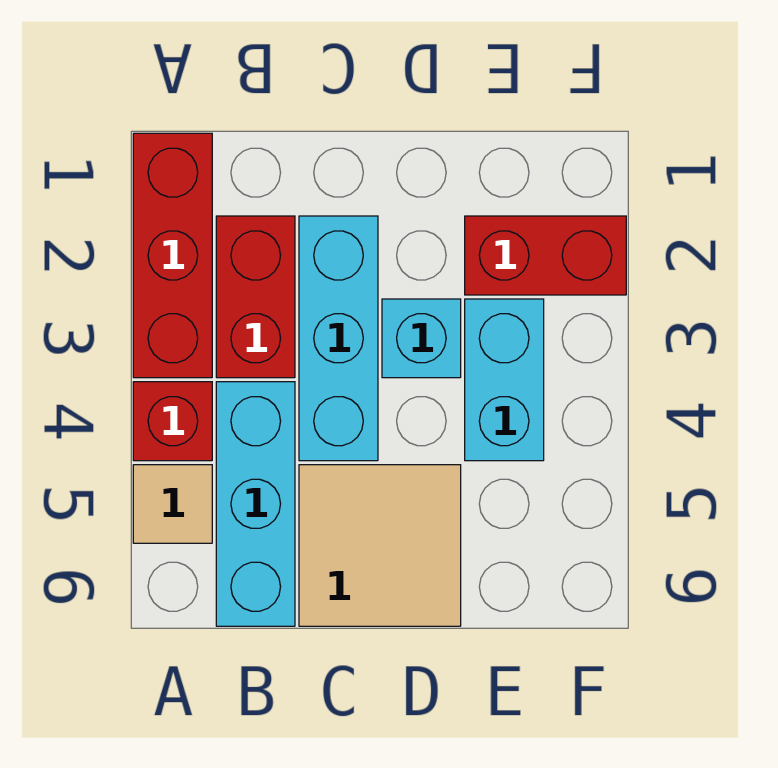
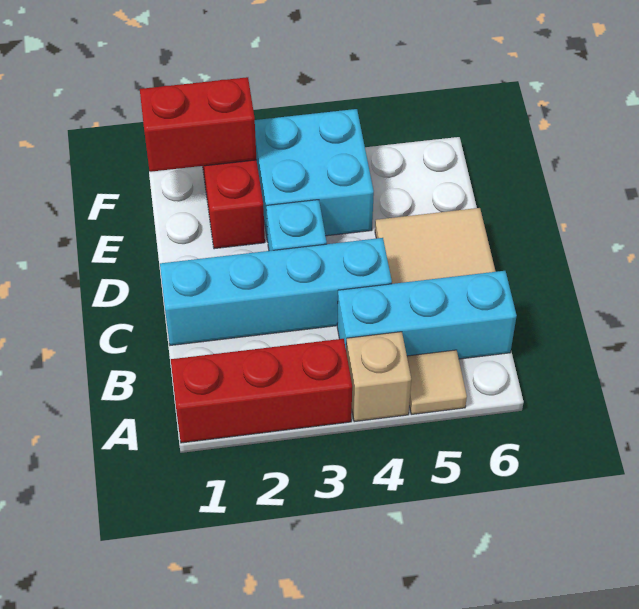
red brick A4 level 1 -> tan brick A4 level 1
red brick B2:B3 level 1 -> red brick F1:F2 level 2
cyan brick C2:C4 level 1 -> cyan brick C1:C4 level 1
cyan brick E3:E4 level 1 -> cyan brick E3:F4 level 1

